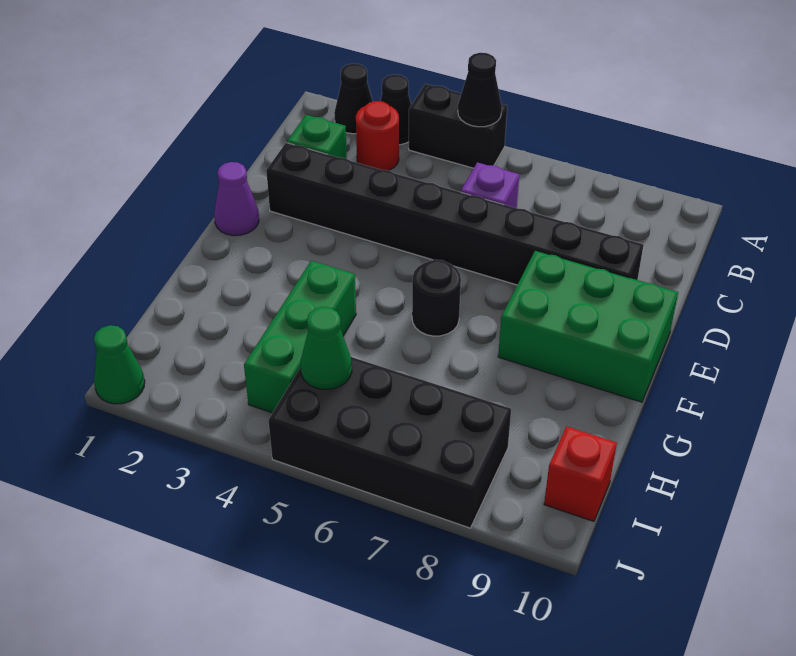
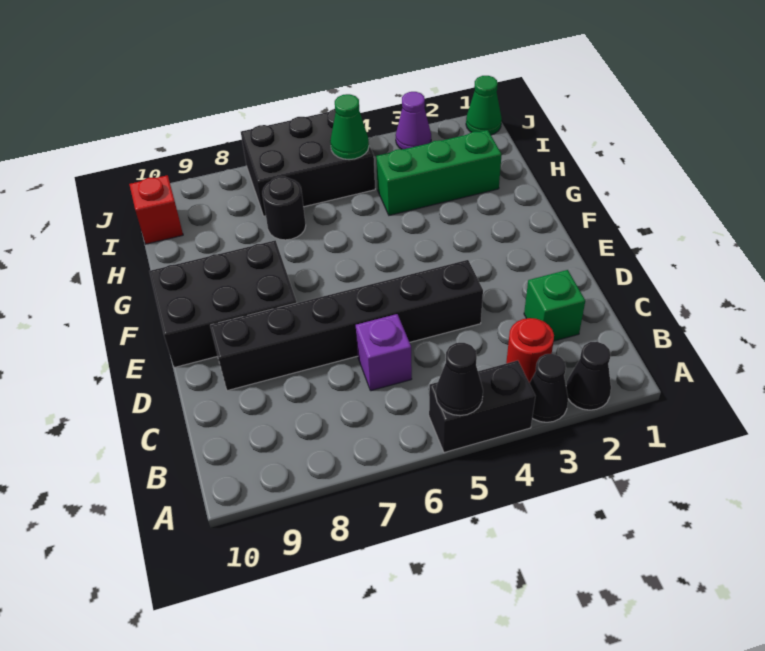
black brick D2:D9 level 1 -> black brick D4:D9 level 1
purple cone E1 level 1 -> purple cone J3 level 1
green brick E8:F10 level 1 -> black brick E8:F10 level 1
black round brick F6 level 1 -> black round brick H7 level 1
green brick G4:I4 level 1 -> green brick H2:H4 level 1
black brick I5:J8 level 1 -> black brick I5:J7 level 1

